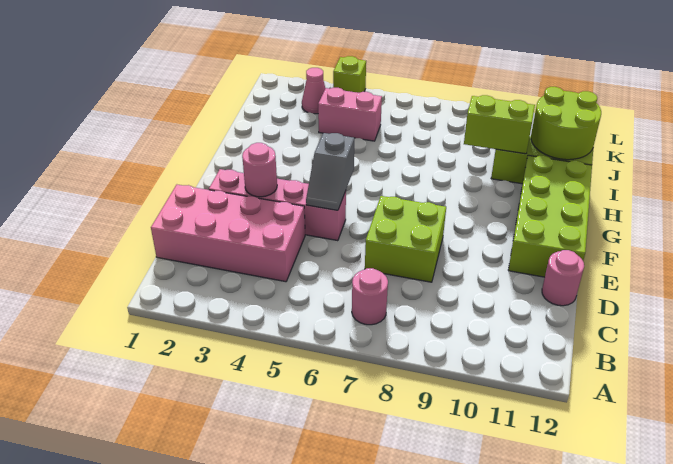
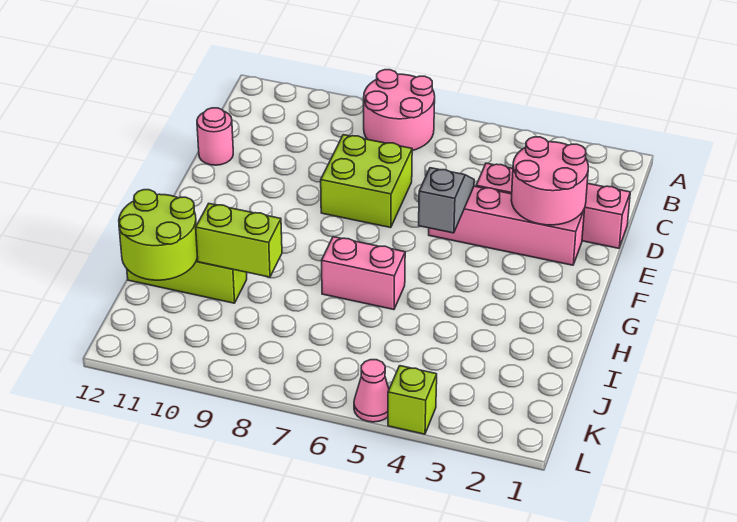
pink round brick B7 level 1 -> pink round brick A7:B8 level 1
pink brick C1:D4 level 1 -> pink brick D1:D4 level 1
pink round brick E3 level 2 -> pink round brick D2:E3 level 2
lime brick E11:H12 level 1 -> none
pink brick J4:J5 level 1 -> pink brick H6:H7 level 1
pink cone K3 level 1 -> pink cone L5 level 1

